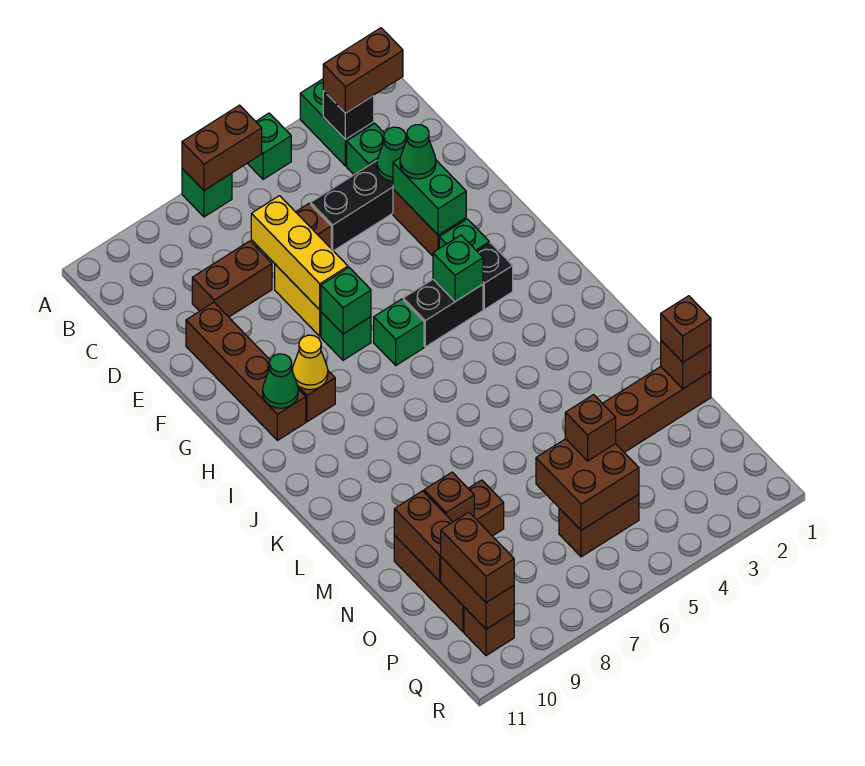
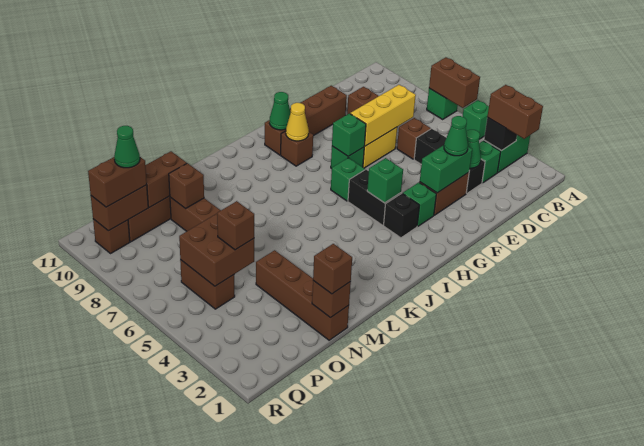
none -> green cone P10 level 4

